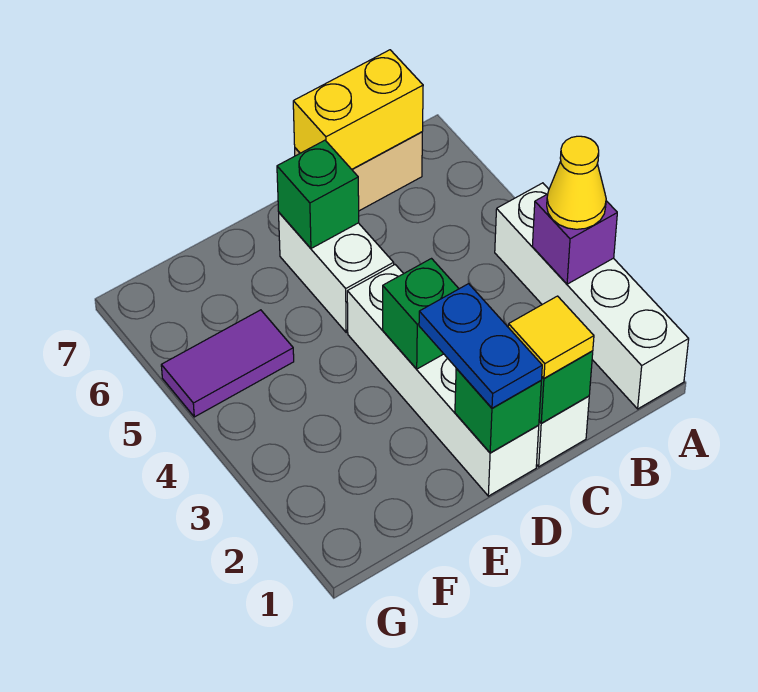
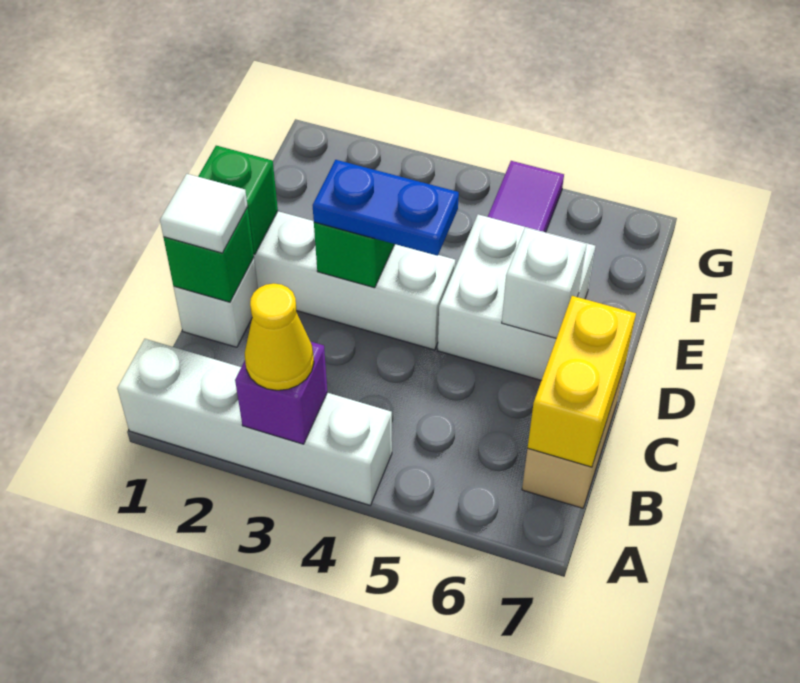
yellow tile C1 level 3 -> white tile C1 level 3
blue plate D1:D2 level 3 -> blue plate D3:D4 level 3
white brick D5:D6 level 1 -> white brick D5:E6 level 1
green brick D6 level 2 -> white brick D6 level 2

